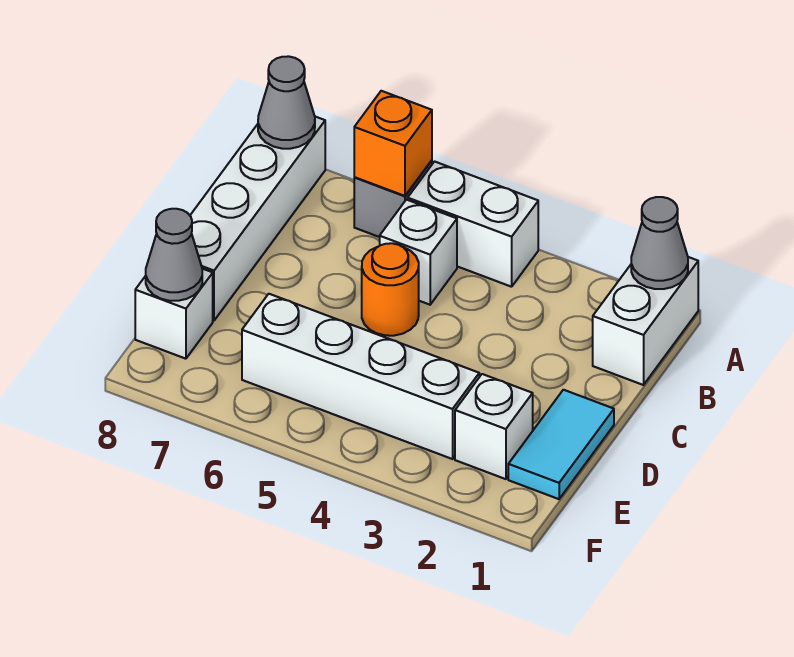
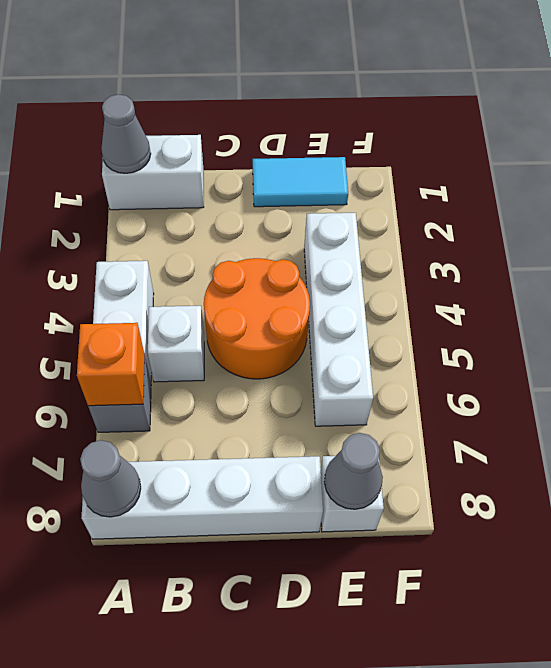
orange round brick C5 level 1 -> orange round brick C4:D5 level 1
white brick E2 level 1 -> none

